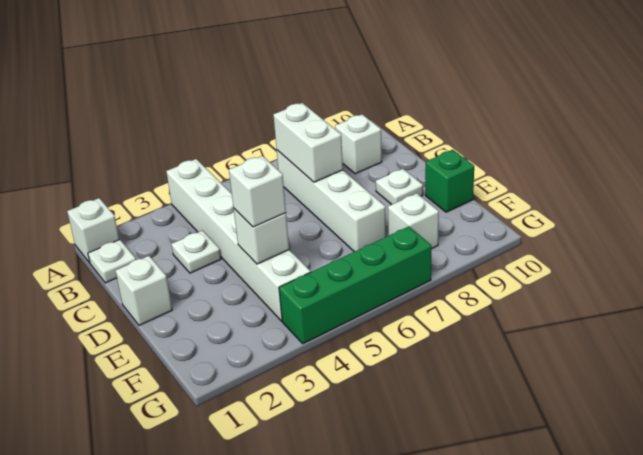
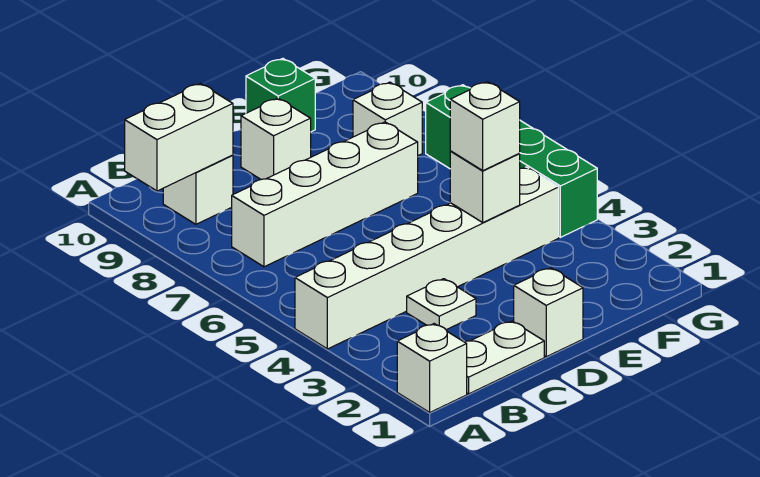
white plate B1 level 1 -> white plate B1:C1 level 1
white brick B7:C7 level 2 -> white brick A9:B9 level 2
white plate D9 level 1 -> white brick D9 level 1

